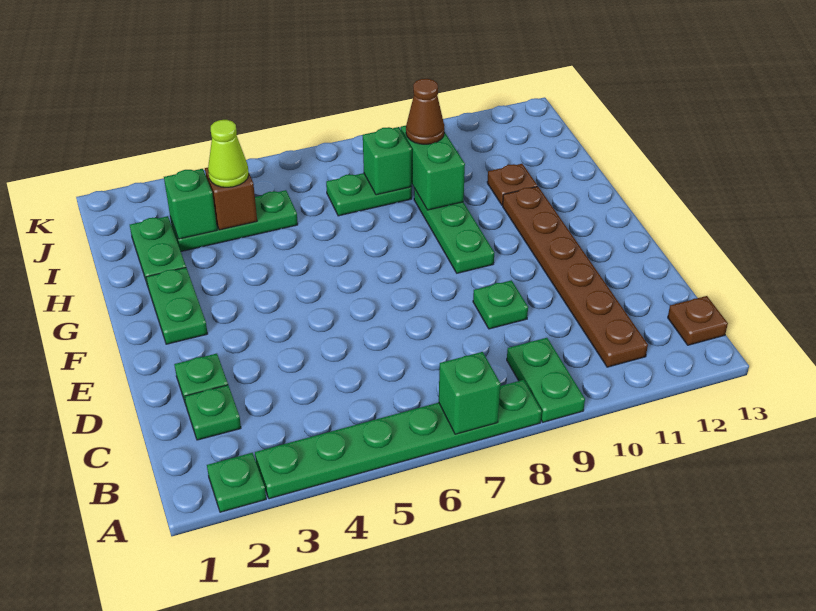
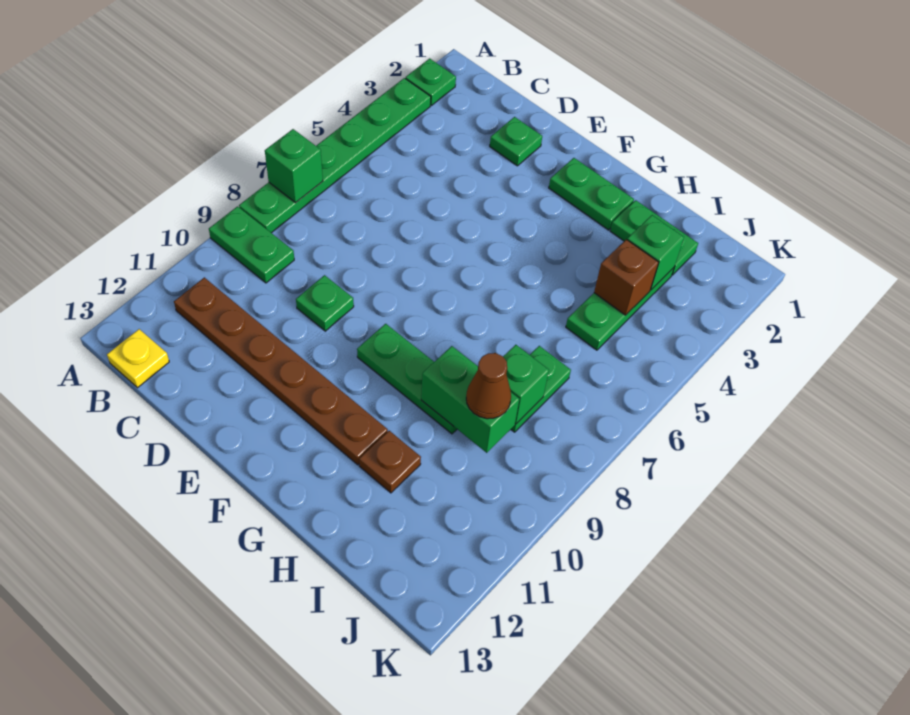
brown plate B13 level 1 -> yellow plate B13 level 1
green plate C2 level 1 -> none
lime cone I4 level 3 -> none

